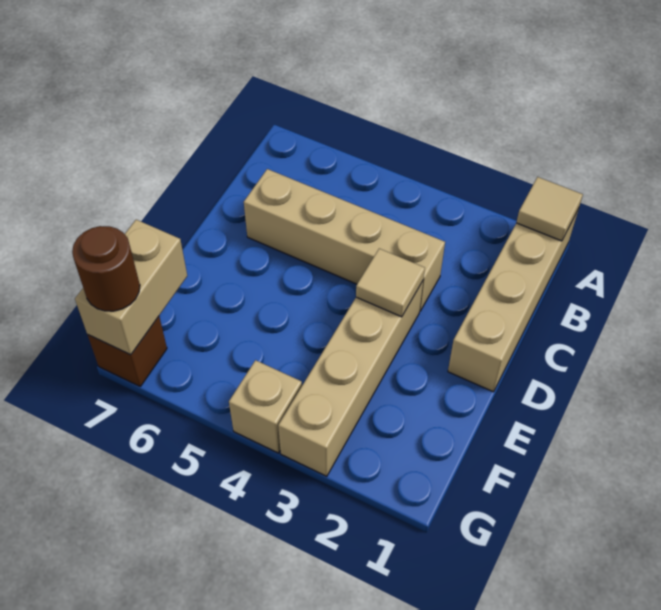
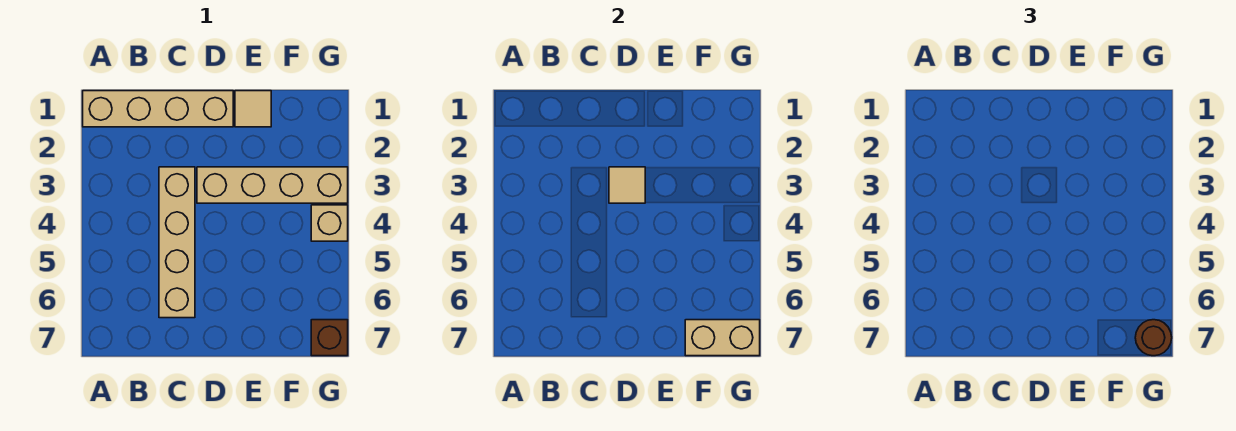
tan tile A1 level 2 -> tan tile E1 level 1

